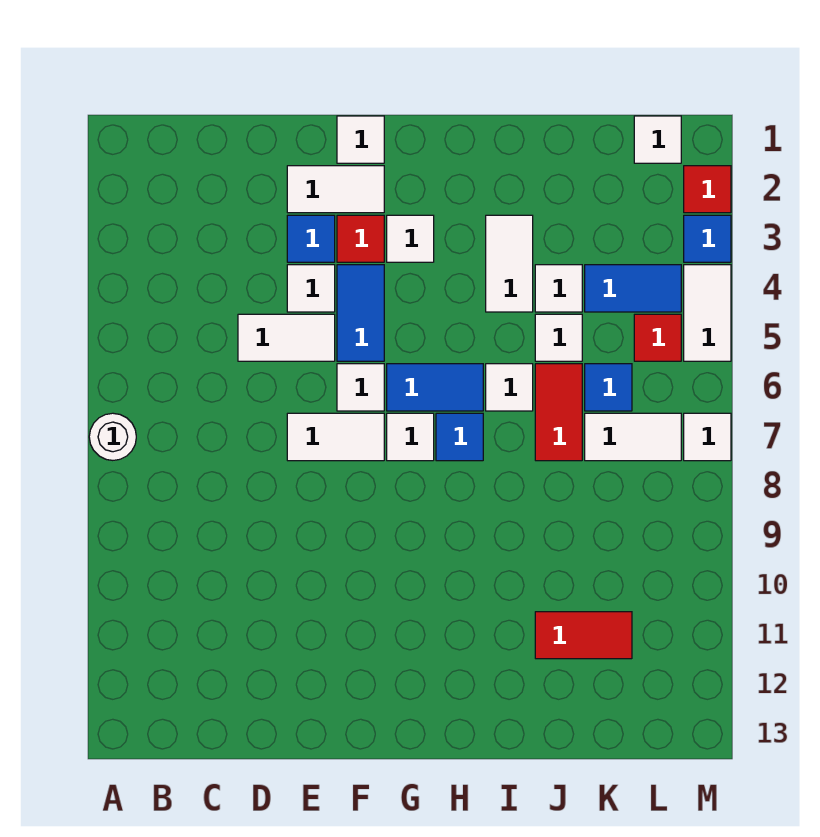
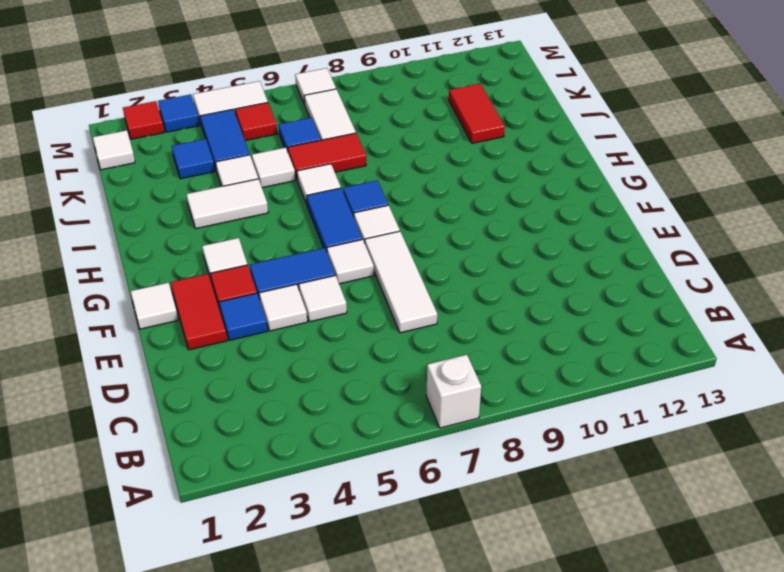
white round brick A7 level 1 -> white brick A7 level 1
white tile D5:E5 level 1 -> white tile E5 level 1
white tile E2:F2 level 1 -> red tile E2:F2 level 1
white tile E7:F7 level 1 -> white tile D7:F7 level 1
none -> blue tile K3 level 1

